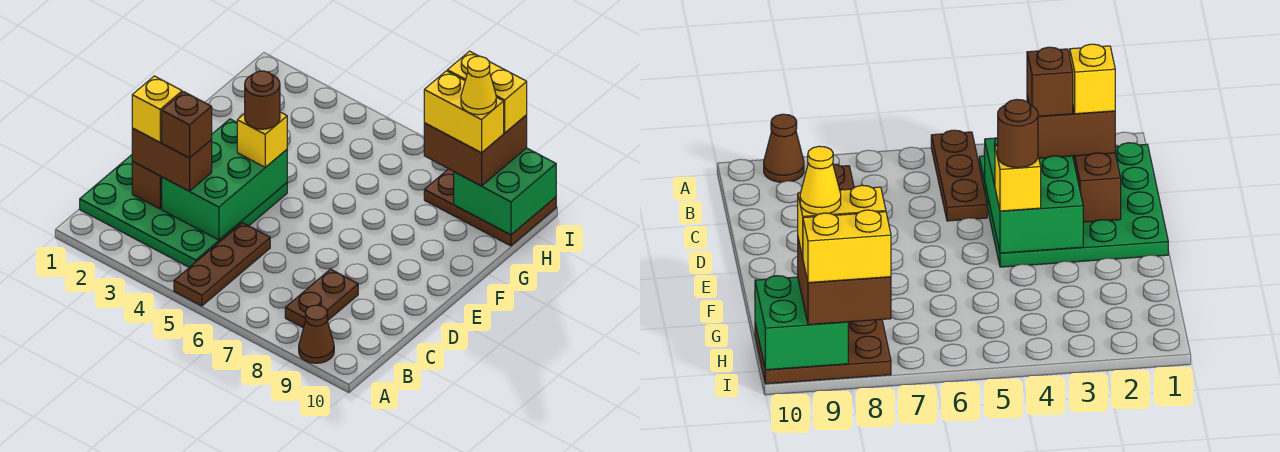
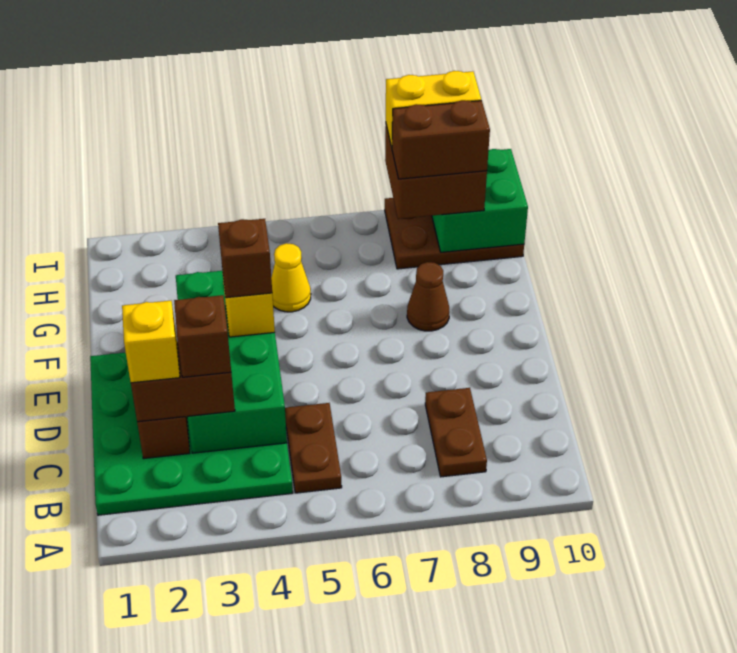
brown plate A5:C5 level 1 -> brown plate B5:C5 level 1
brown cone A9 level 1 -> brown cone F8 level 1
green brick C3:E4 level 2 -> green brick C3:F4 level 2
brown round brick E4 level 4 -> brown brick E4 level 4
yellow brick H8:H9 level 4 -> brown brick H8:H9 level 4
yellow cone H9 level 5 -> yellow cone G5 level 1

